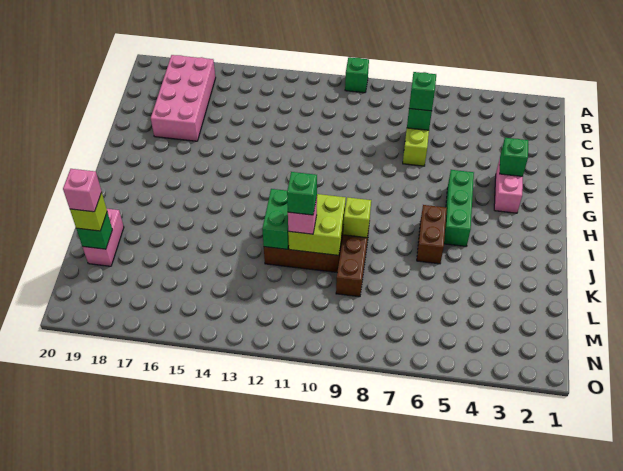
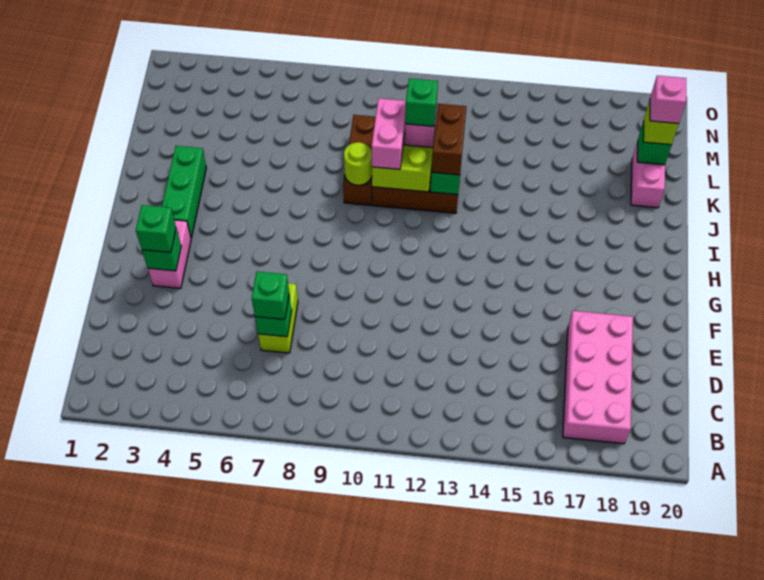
green brick A10 level 1 -> green brick F3 level 3
green brick G5:I5 level 1 -> green brick H3:J3 level 1
brown brick I6:J6 level 1 -> brown brick J12:K12 level 3
lime brick J9 level 2 -> lime round brick J9 level 2
none -> pink brick J10:K10 level 3

